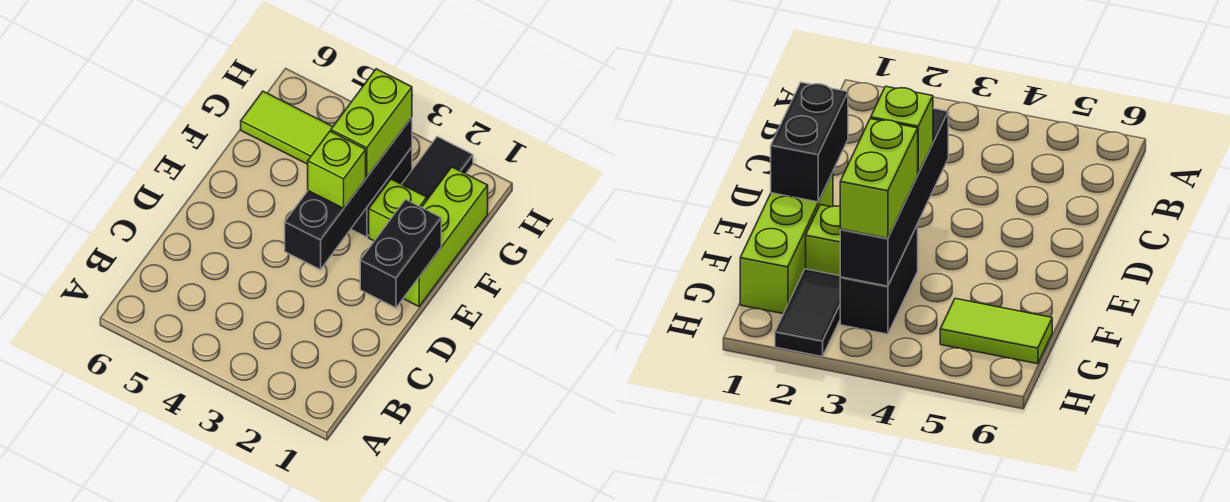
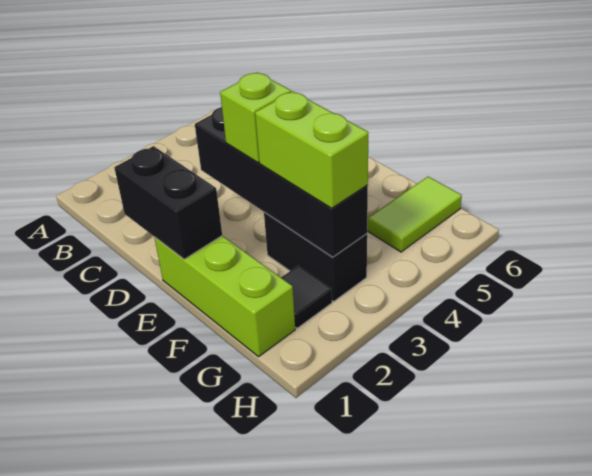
lime brick F2 level 1 -> none
black tile G2:H2 level 1 -> black tile G2 level 1

